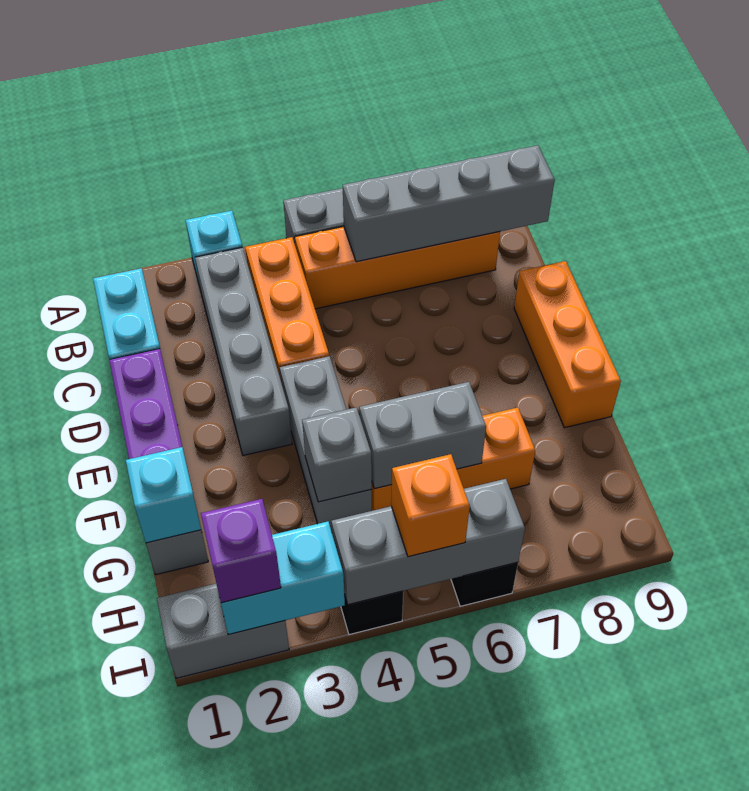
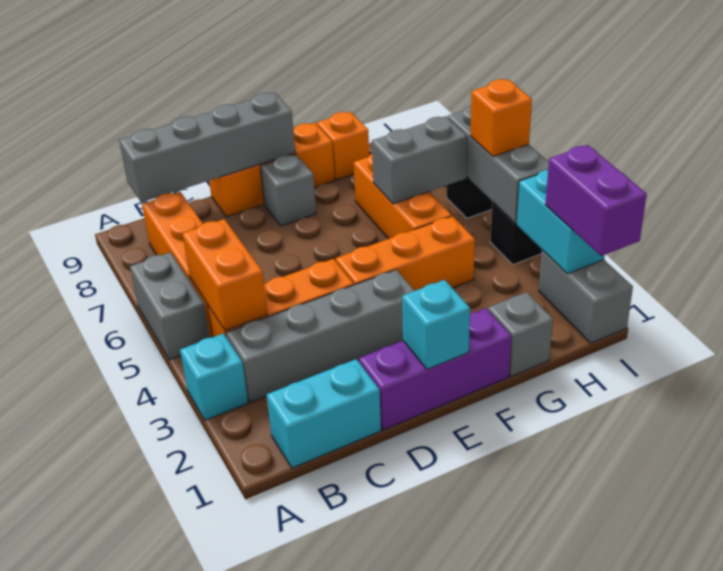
none -> orange brick B4:B5 level 2
grey brick B6:B9 level 2 -> grey brick B9:E9 level 2
grey brick E4:G4 level 1 -> orange brick E4:G4 level 1
cyan brick G1 level 2 -> cyan brick E1 level 2
grey brick G4 level 2 -> grey brick E8 level 1
grey brick G5:G6 level 2 -> grey brick G6:H6 level 2
none -> orange brick G9 level 1
purple brick I2 level 3 -> purple brick I1:I2 level 3

